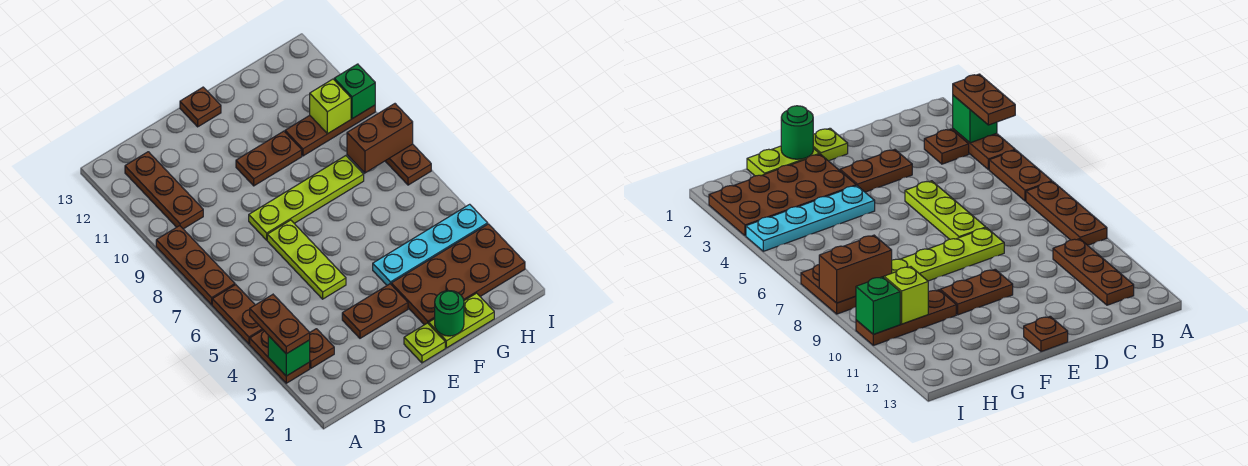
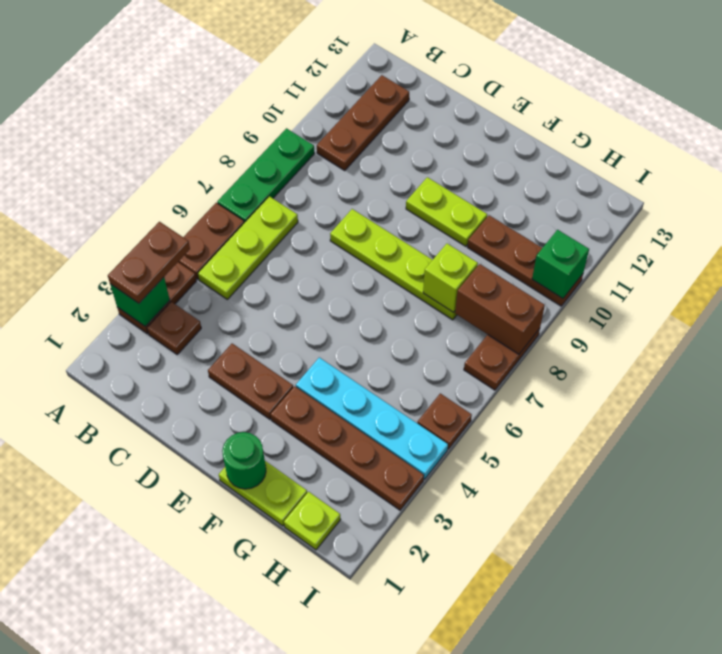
brown plate A7:A9 level 1 -> green plate A7:A9 level 1
lime plate D5:D7 level 1 -> lime plate B5:B7 level 1
lime plate E1 level 1 -> lime plate H1 level 1
brown plate E10:F10 level 1 -> lime plate E10:F10 level 1
brown plate E13 level 1 -> brown plate I5 level 1
brown plate F2:I3 level 1 -> brown plate F3:I3 level 1
lime brick H10 level 2 -> lime brick G8 level 2

